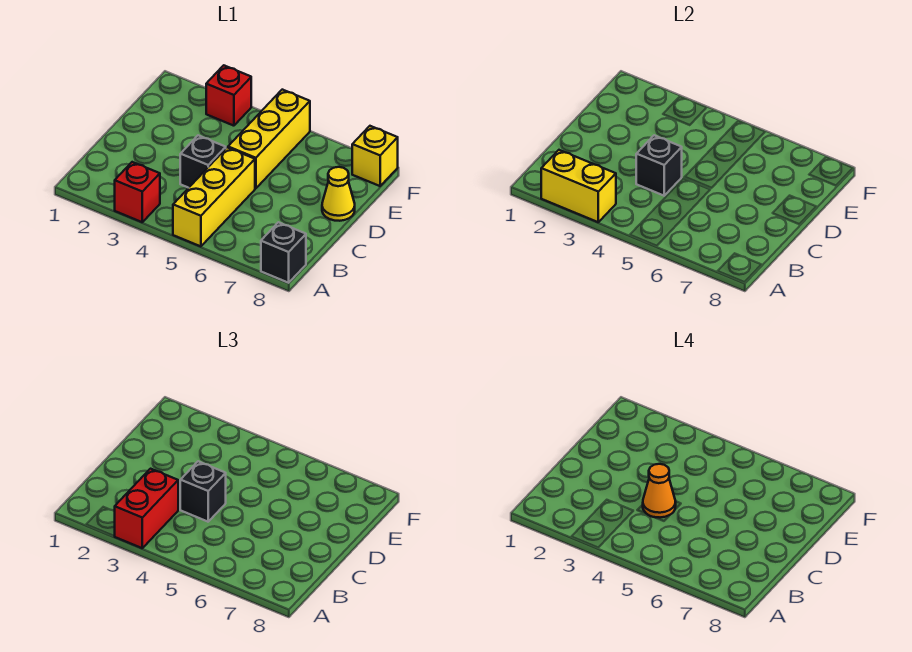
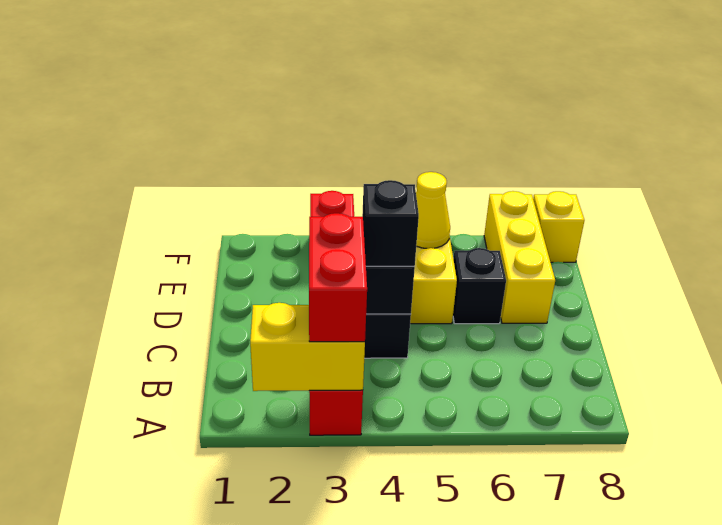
yellow brick A5:C5 level 1 -> yellow brick D7:F7 level 1
black brick A8 level 1 -> black brick D6 level 1
orange cone C4 level 4 -> none
yellow cone D8 level 1 -> yellow cone E5 level 2

